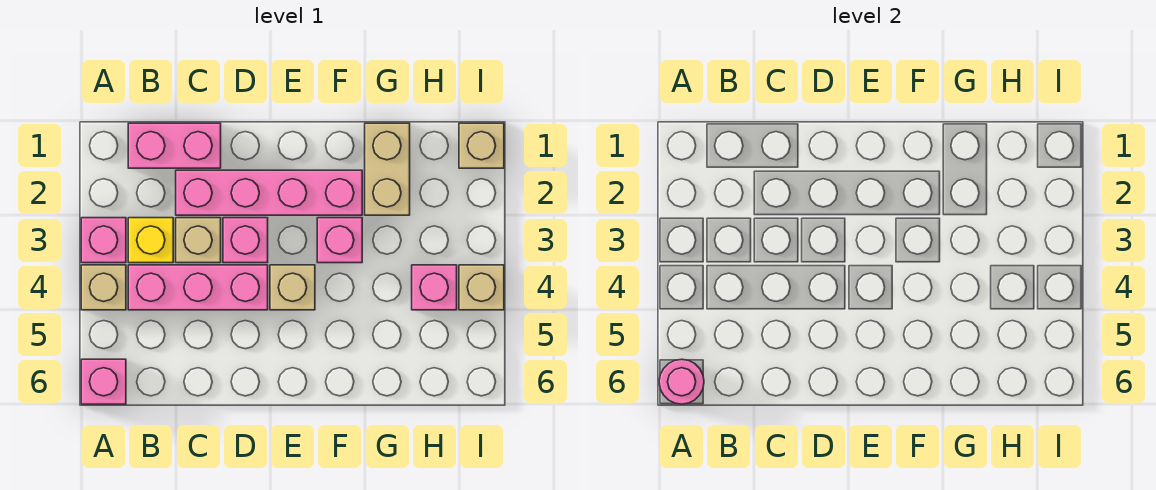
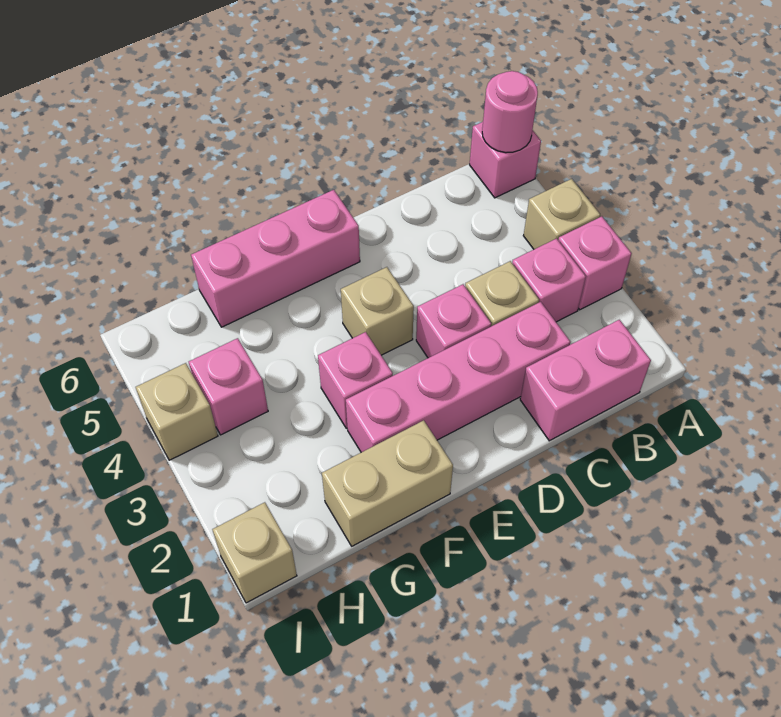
yellow brick B3 level 1 -> pink brick B3 level 1
pink brick B4:D4 level 1 -> pink brick E6:G6 level 1
tan brick G1:G2 level 1 -> tan brick F1:G1 level 1

